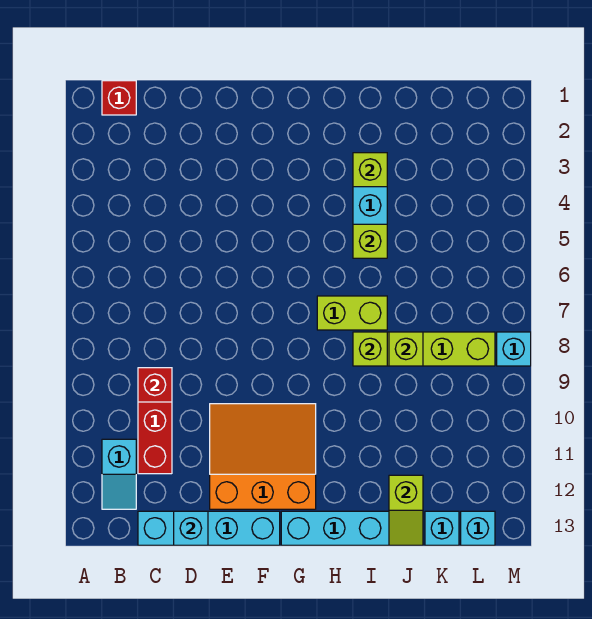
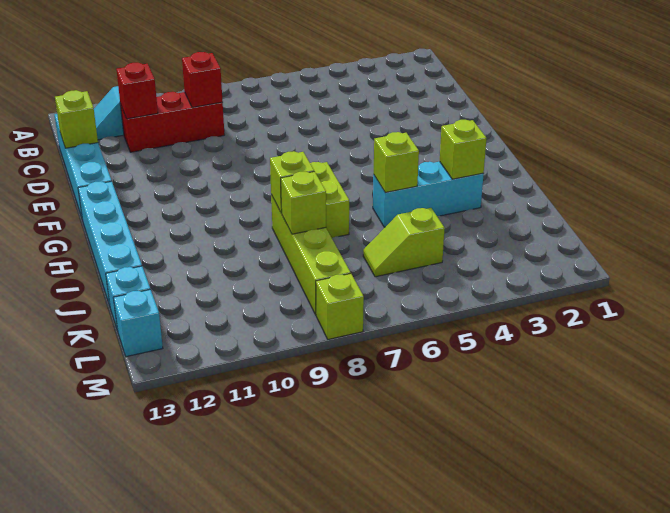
red brick B1 level 1 -> red brick C11 level 2
cyan brick D13 level 2 -> lime brick D13 level 2
orange slope E10:G12 level 1 top 12 -> none
lime slope J12:J13 level 2 top 12 -> lime slope K5:K6 level 1 top 5
cyan brick M8 level 1 -> lime brick M8 level 1

